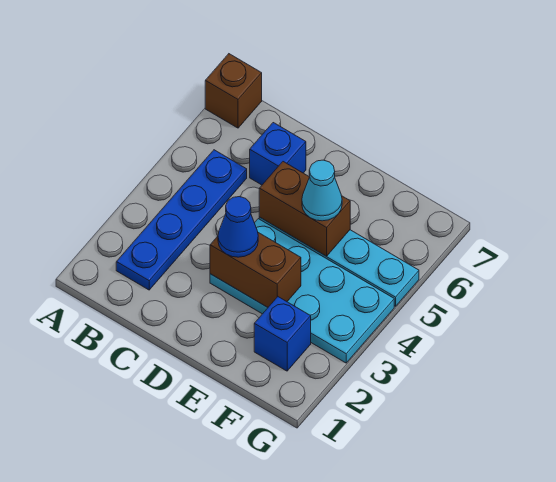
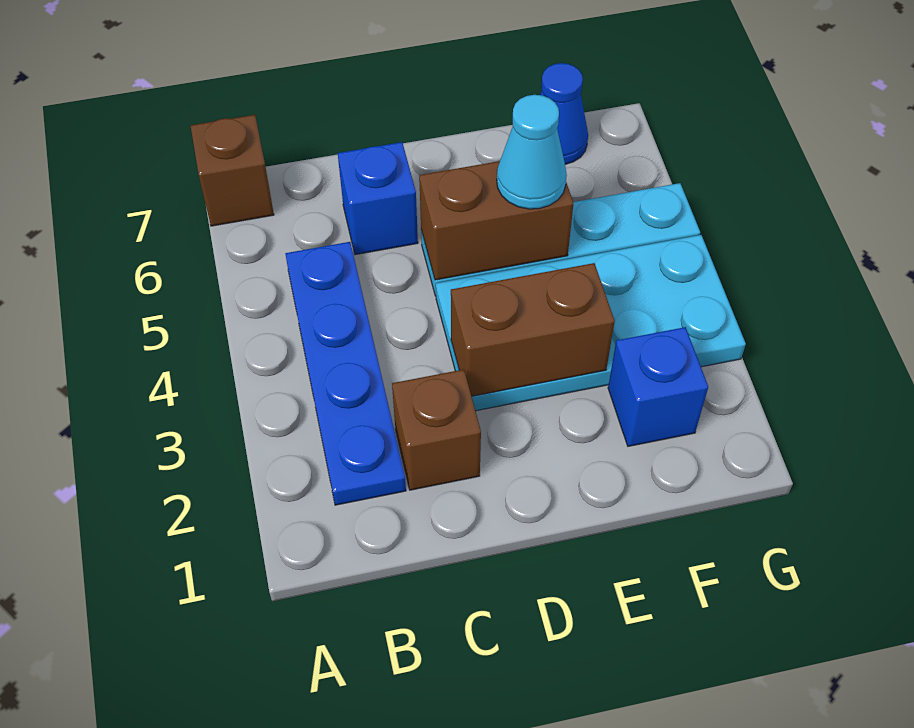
none -> brown brick C2 level 1
blue cone D3 level 3 -> blue cone F7 level 1

